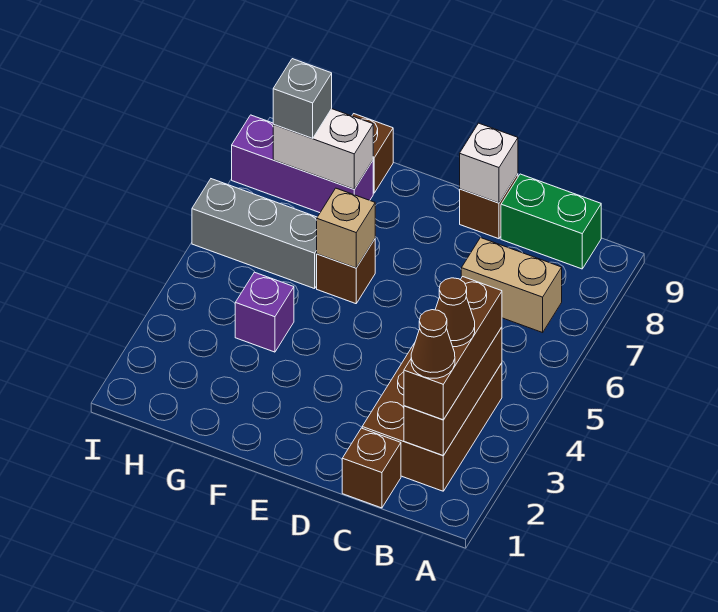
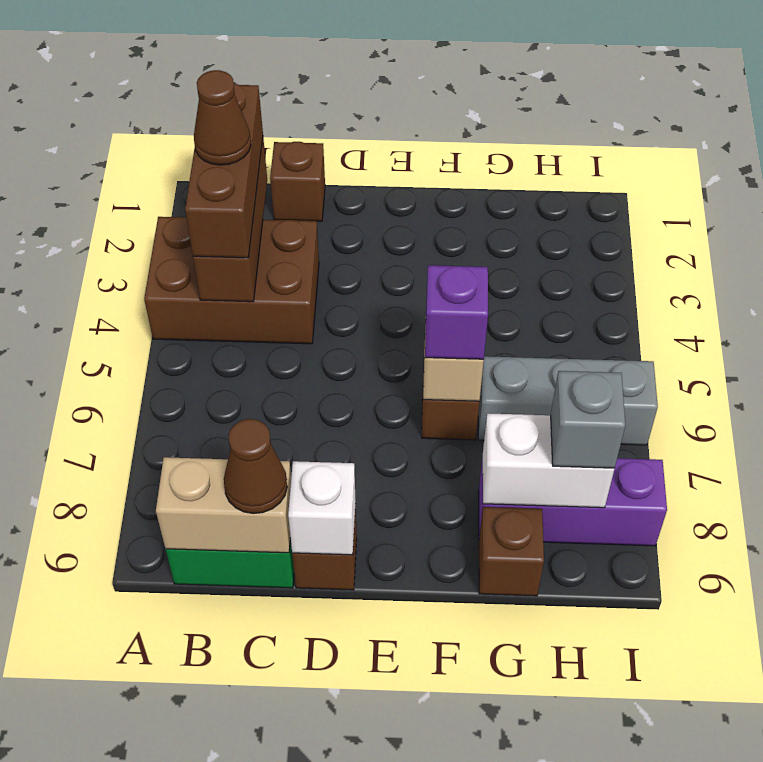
brown brick B2:C4 level 1 -> brown brick A3:C4 level 1
brown cone B2 level 4 -> brown cone C9 level 3
tan brick B7:C7 level 1 -> tan brick B9:C9 level 2
purple brick G4 level 1 -> purple brick F6 level 3

